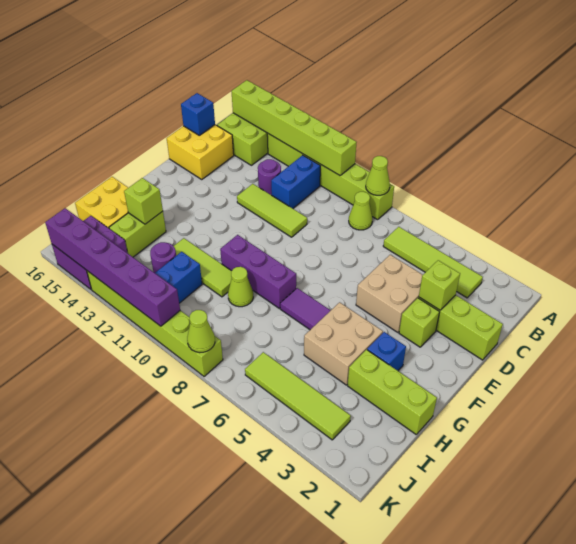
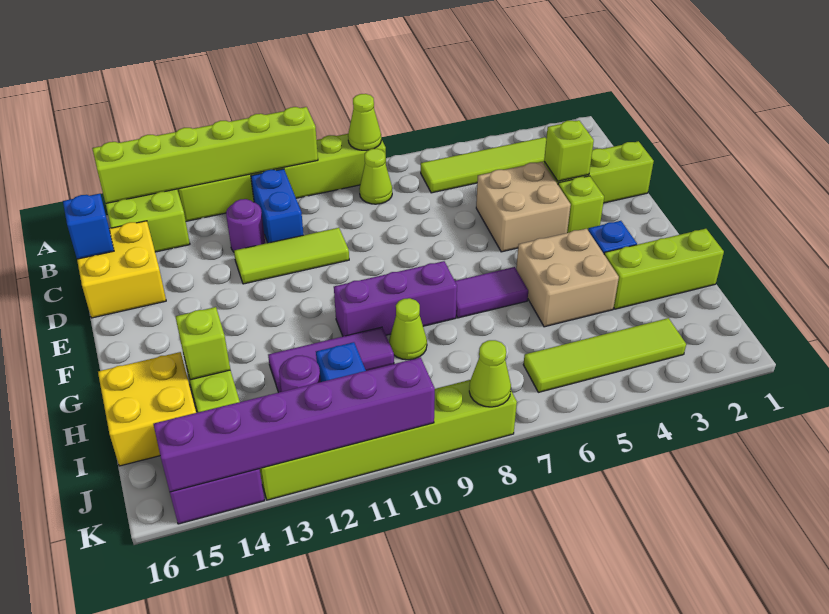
lime tile H10:H12 level 1 -> purple tile H10:H12 level 1

